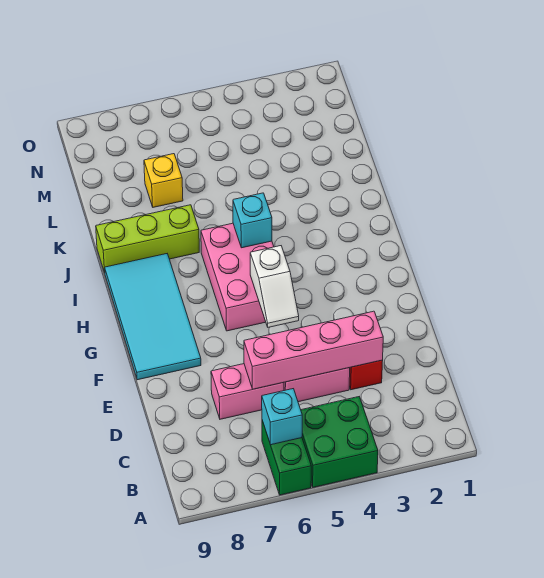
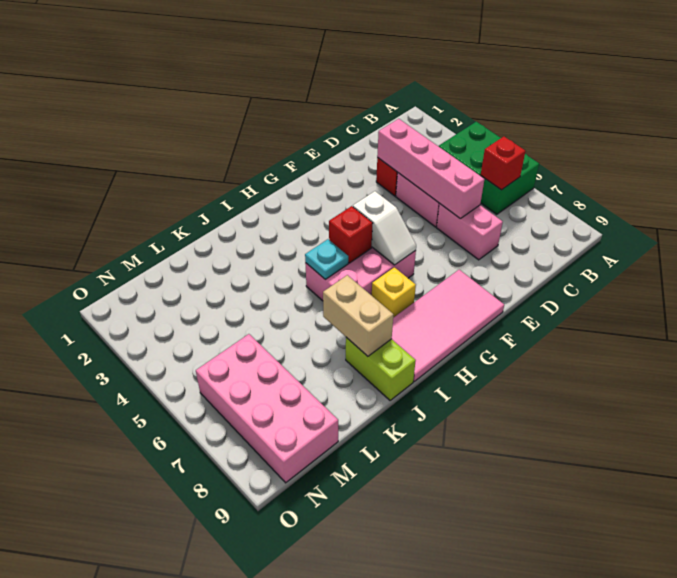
cyan brick B6 level 2 -> red brick B6 level 2
white slope F5:G5 level 2 top G -> white slope G5:G6 level 2 top 5
cyan tile F8:I9 level 1 -> pink tile F8:I9 level 1
none -> red brick H5 level 2
cyan brick I5 level 2 -> cyan plate I5 level 2
lime brick J7:J9 level 1 -> lime brick J8:J9 level 1
none -> tan brick J7:J8 level 2
yellow brick L7 level 1 -> yellow brick H7 level 1
none -> pink brick M6:N9 level 1

